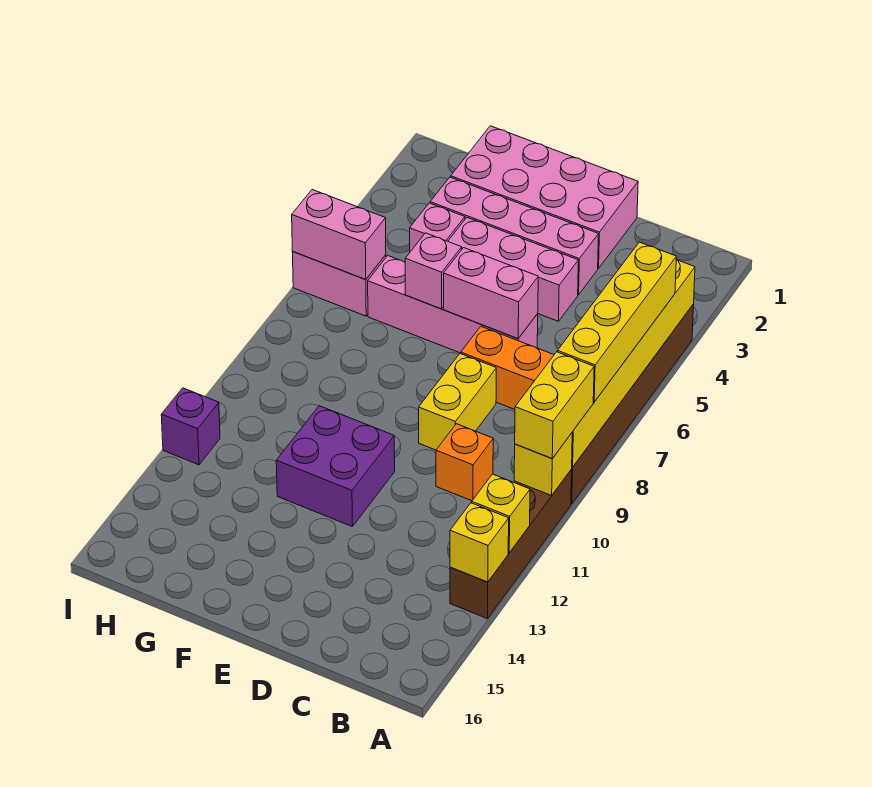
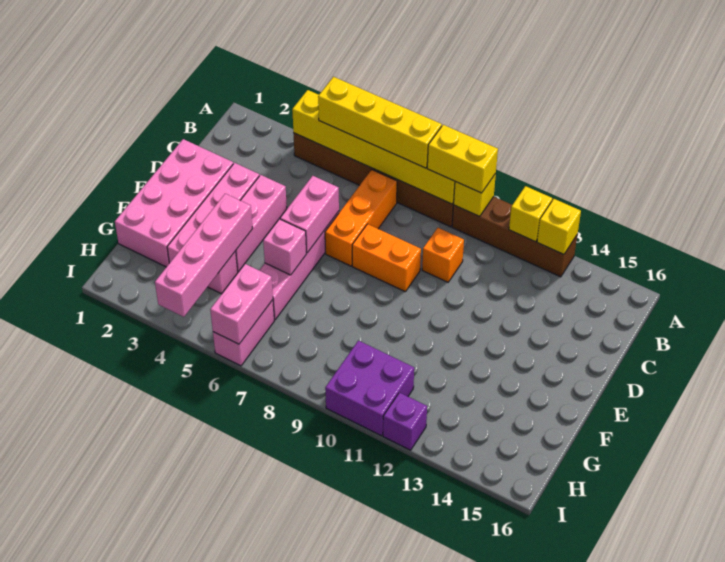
yellow brick D8:D9 level 1 -> orange brick D8:D9 level 1
purple brick E11:F12 level 1 -> purple brick H10:I11 level 1
none -> pink brick F4:I4 level 2

